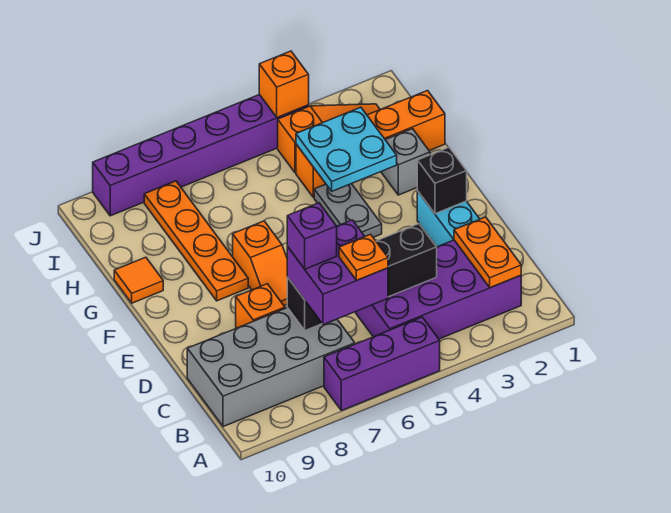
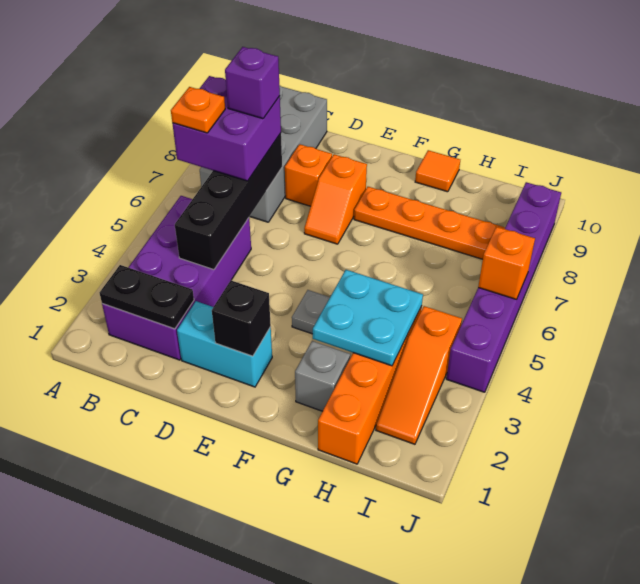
purple brick A5:A7 level 1 -> none
orange plate B2:C2 level 2 -> black plate B2:C2 level 2
orange slope E7:F7 level 1 top F -> orange slope E7:E8 level 1 top 8
orange brick J4 level 2 -> orange brick J6 level 2

